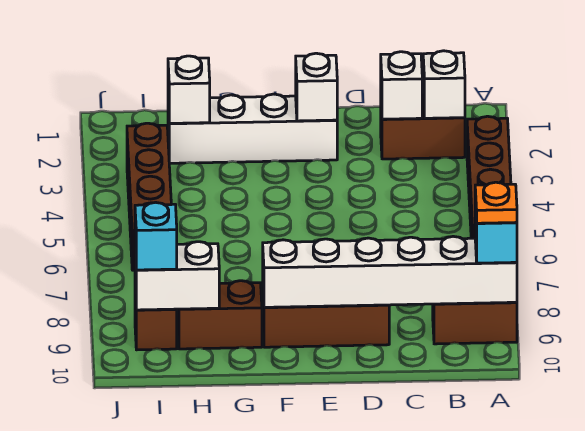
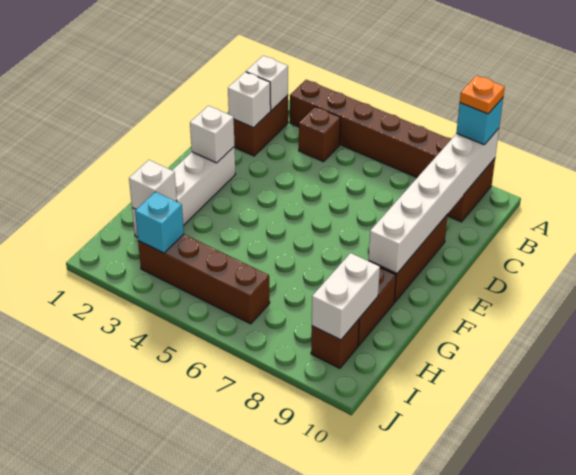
none -> brown brick B4 level 1
cyan brick I9 level 3 -> cyan brick I3 level 2

